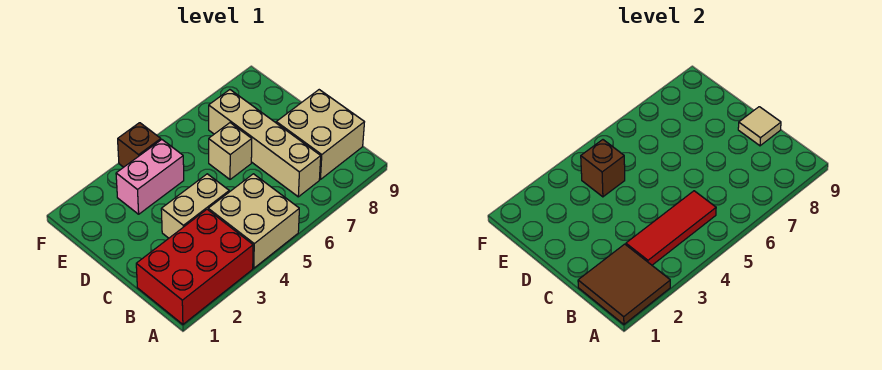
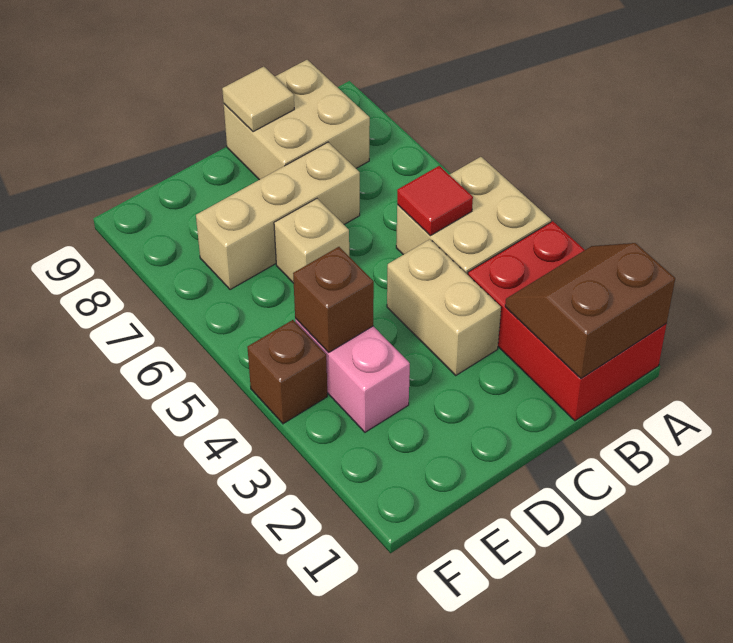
brown tile A1:B2 level 2 -> brown slope A1:B2 level 2 top 1
red tile B3:B5 level 2 -> red tile B5 level 2
tan brick B7:E7 level 1 -> tan brick C7:E7 level 1

